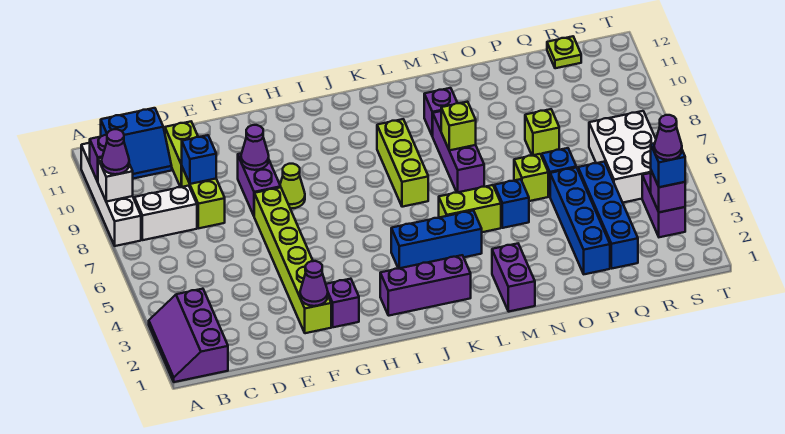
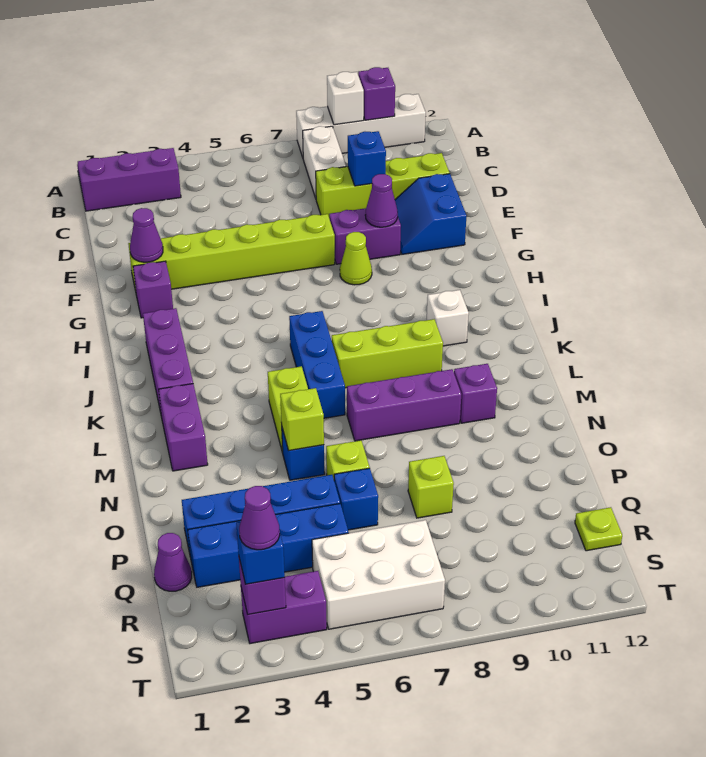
purple cone A9 level 3 -> purple cone Q1 level 1
blue slope B11:C12 level 1 top 12 -> blue slope E10:F11 level 1 top 11
blue brick J4:L4 level 1 -> blue brick J6:L6 level 1
none -> white brick J10 level 1
purple brick M1:M2 level 1 -> purple brick L2:M2 level 1
lime brick M8 level 2 -> lime brick N5 level 2

